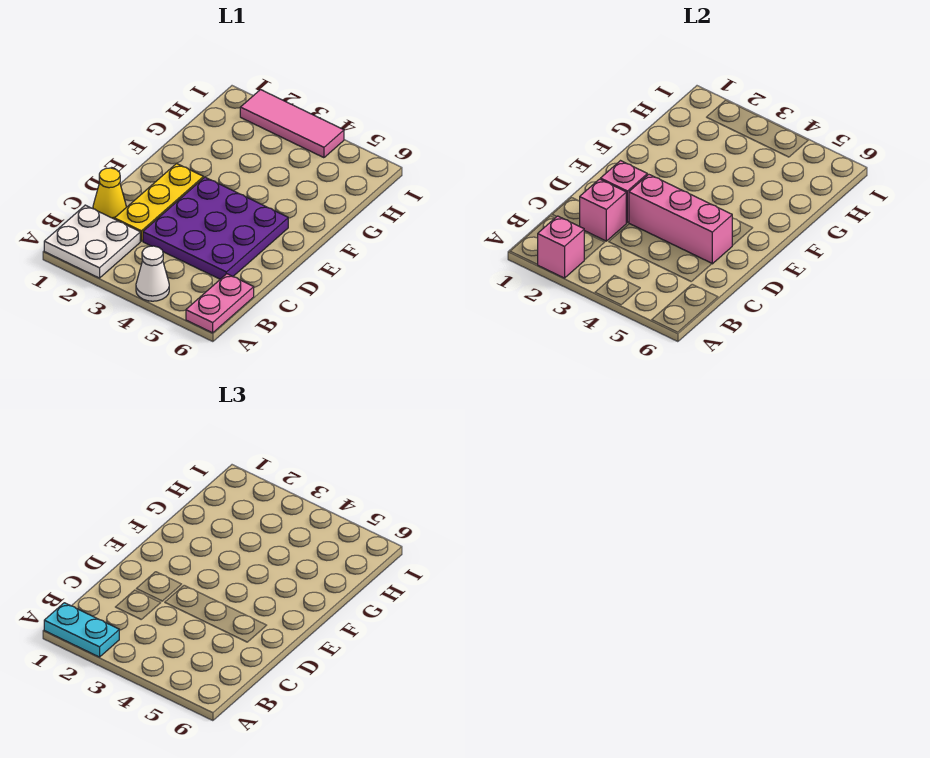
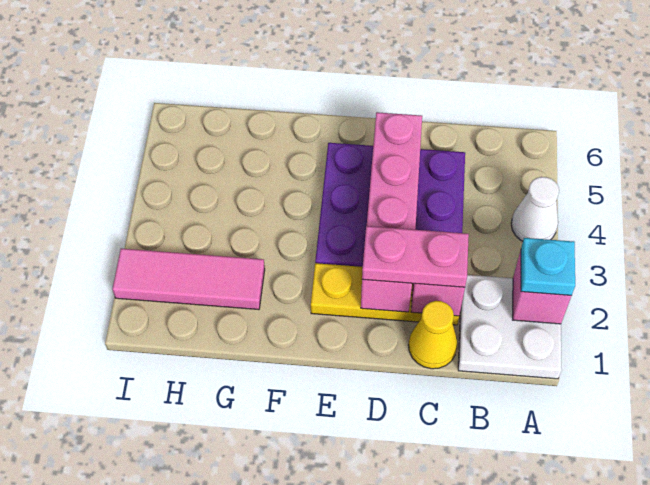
cyan plate A1:A2 level 3 -> cyan plate A2 level 3
pink plate A6:B6 level 1 -> pink plate C2:D2 level 3
pink tile I2:I4 level 1 -> pink tile G2:I2 level 1

